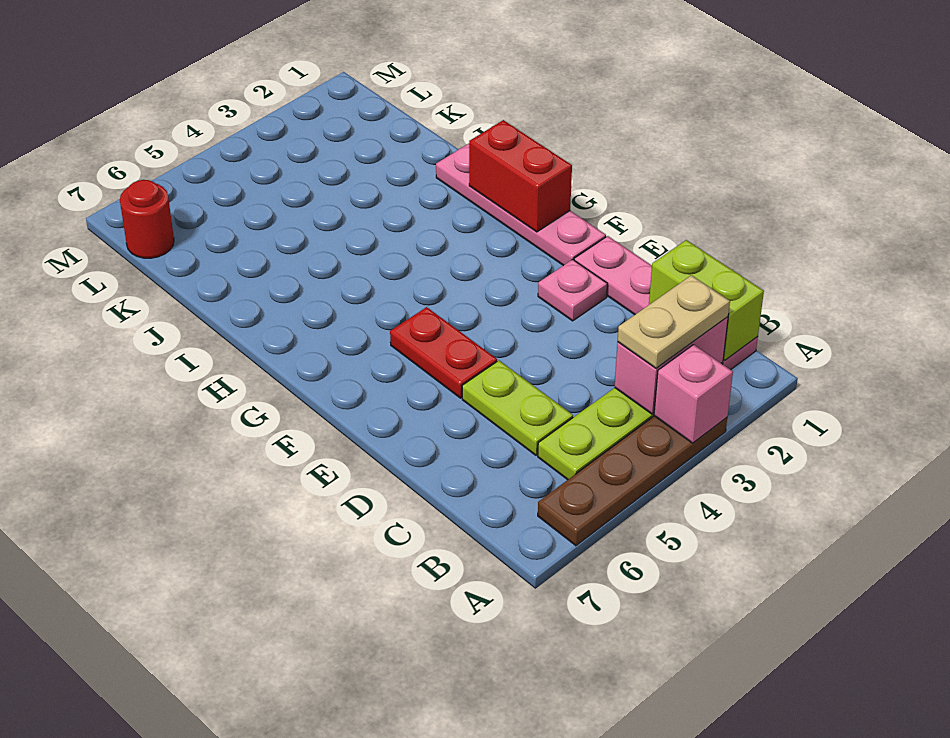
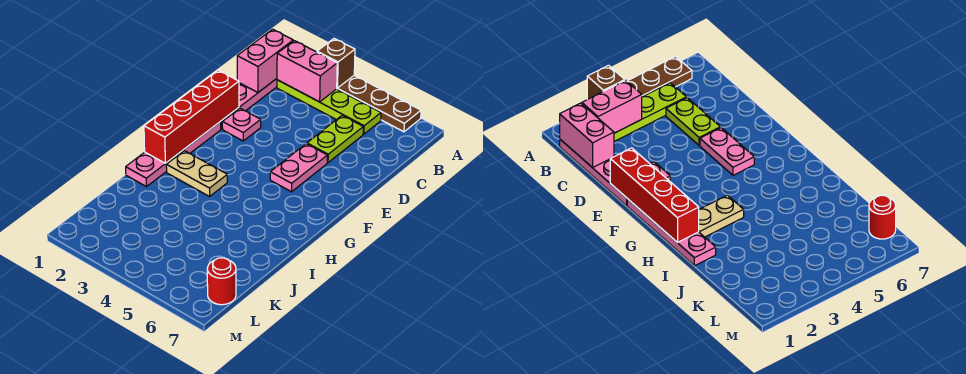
pink brick A3 level 2 -> brown brick A3 level 2
lime brick B1:C1 level 2 -> pink brick B1:C1 level 2
tan plate B2:B3 level 3 -> tan plate H2:H3 level 1
red plate E5:F5 level 1 -> pink plate E5:F5 level 1
red brick G1:H1 level 2 -> red brick E1:H1 level 2

